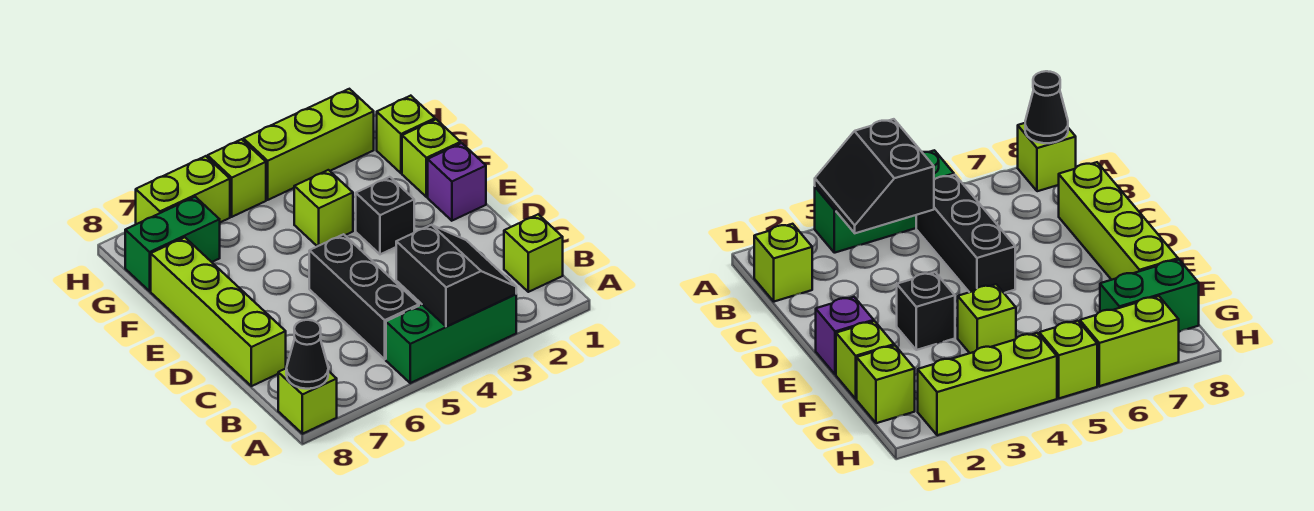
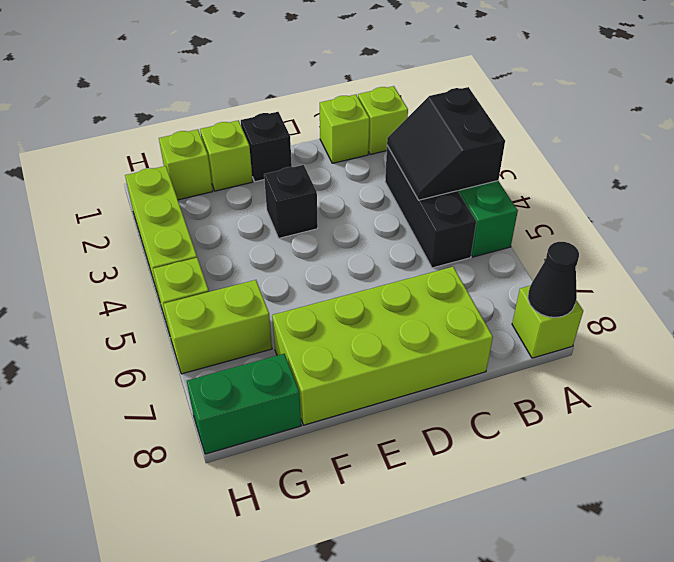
black slope A3:B4 level 2 top 4 -> black slope A3:B4 level 2 top A
black brick B5:D5 level 1 -> black brick B3:B5 level 1
lime brick C8:F8 level 1 -> lime brick C7:F8 level 1
purple brick E1 level 1 -> black brick E1 level 1
lime brick F4 level 1 -> lime brick C1 level 1
green brick G7:G8 level 1 -> green brick G8:H8 level 1
lime brick H6:H7 level 1 -> lime brick G6:H6 level 1

